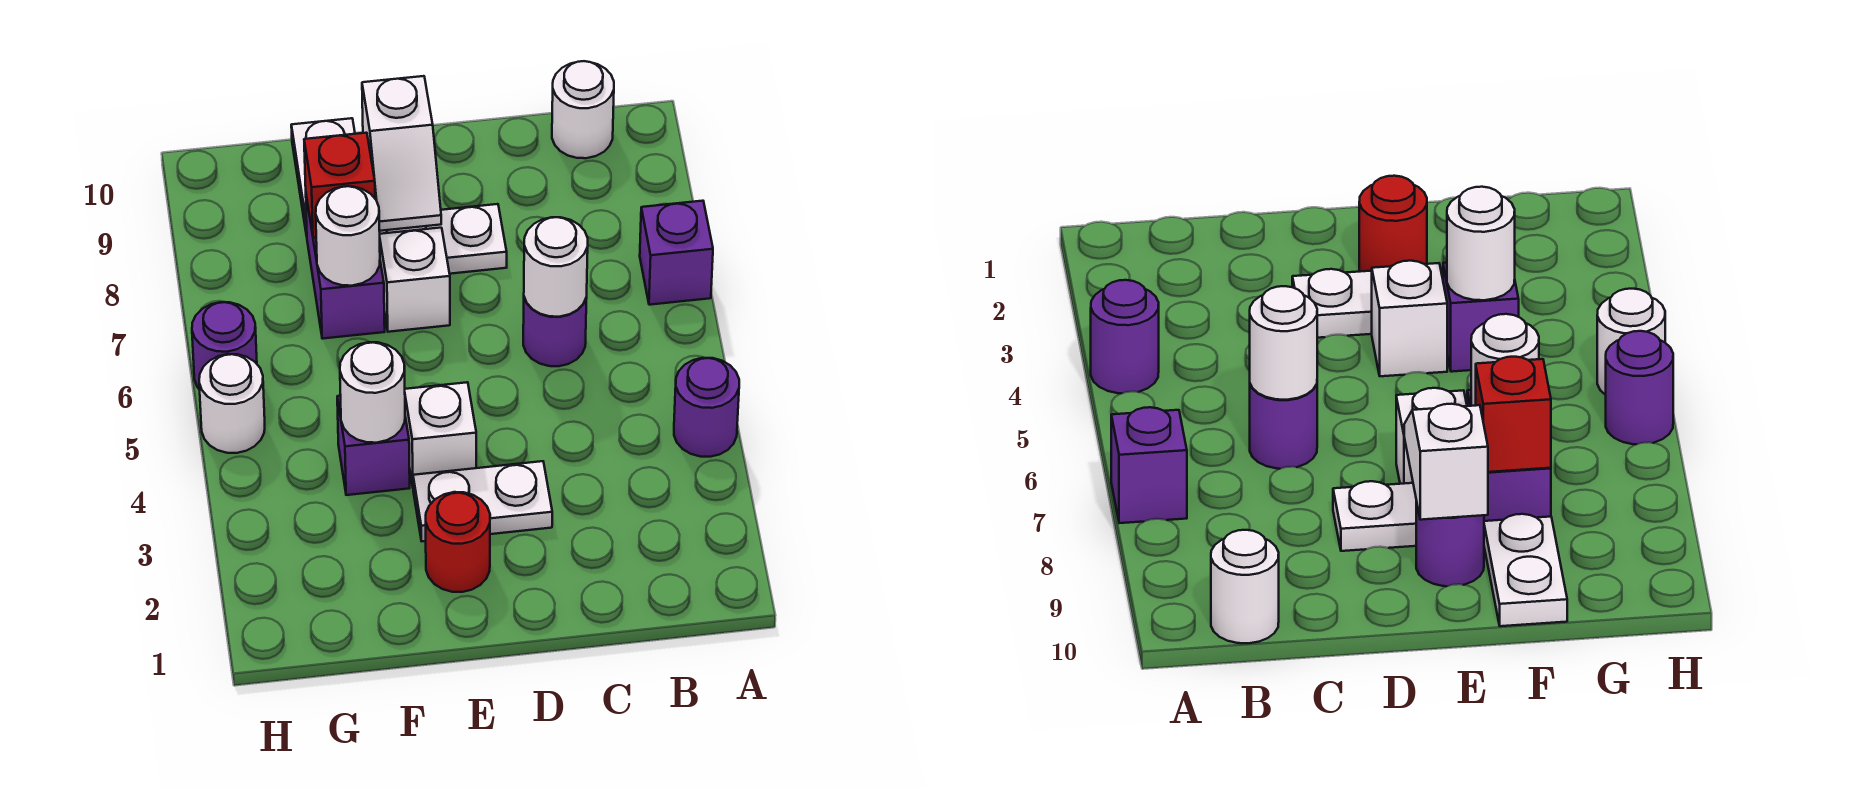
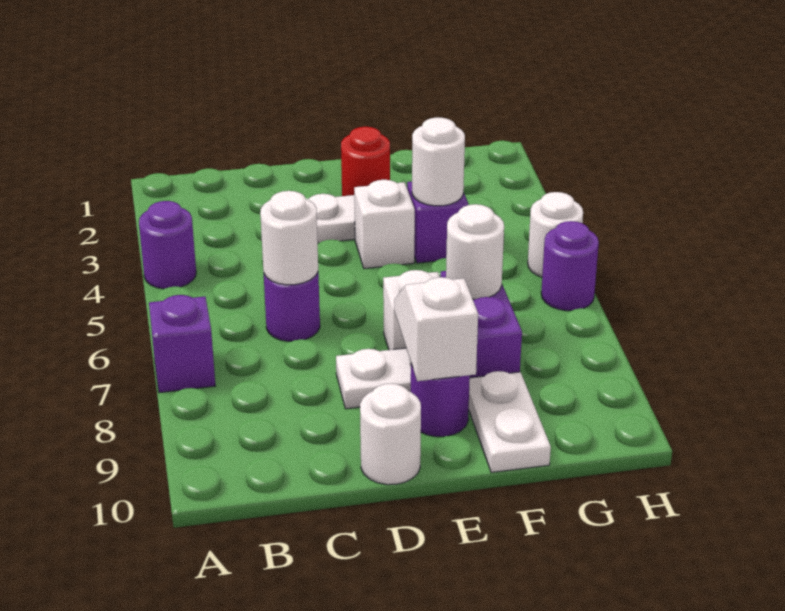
white round brick B10 level 1 -> white round brick D10 level 1
red brick F8 level 2 -> none

